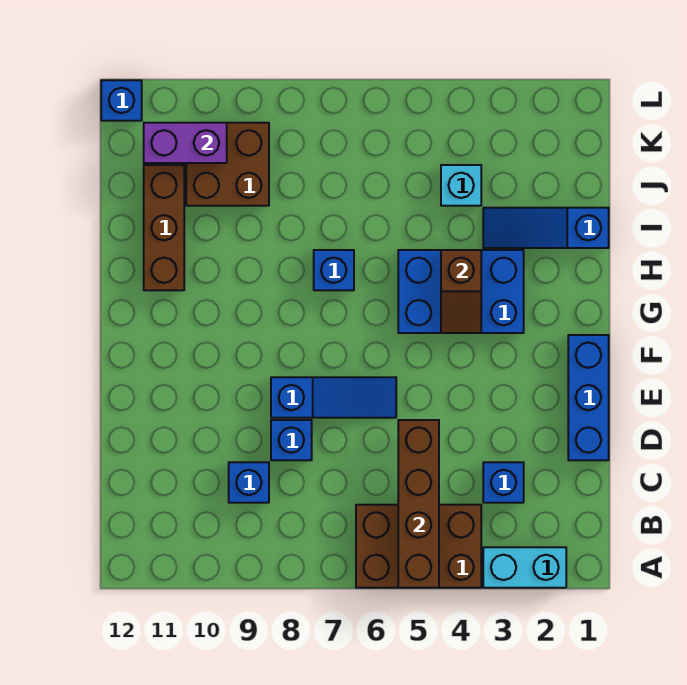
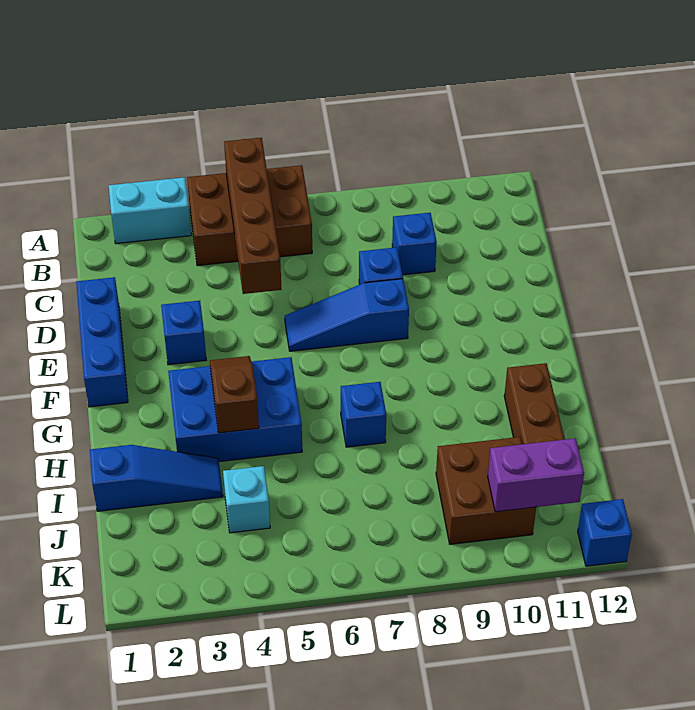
blue brick C3 level 1 -> blue brick E3 level 1

